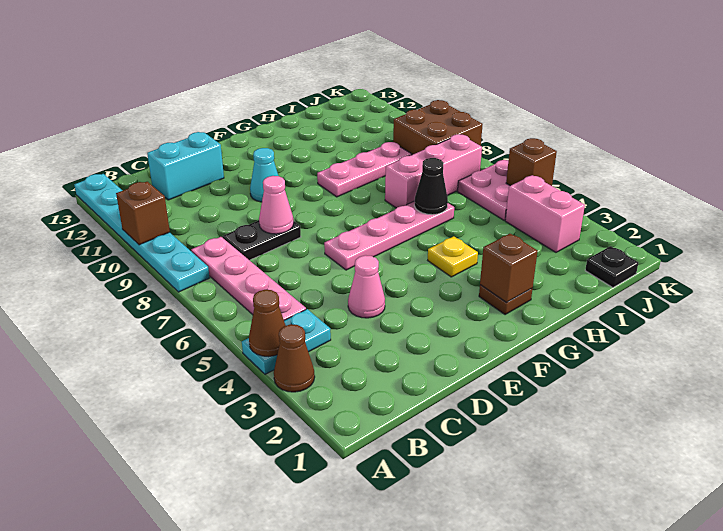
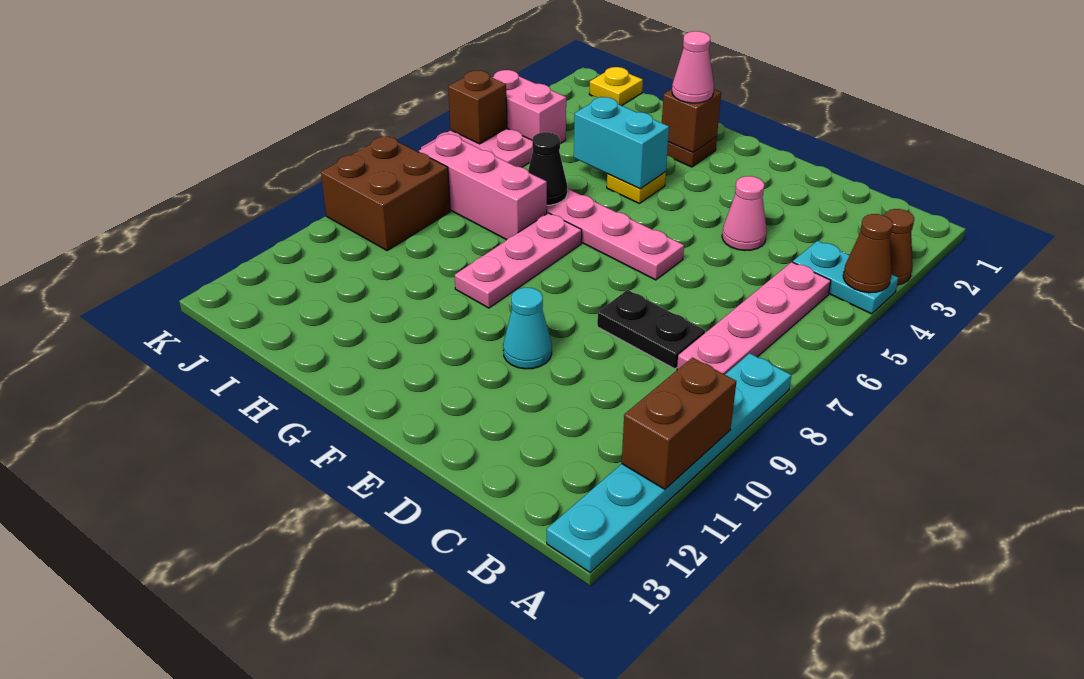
brown brick A10 level 2 -> brown brick A10:A11 level 2
cyan brick C12:D12 level 1 -> cyan brick G4:H4 level 2
pink cone D8 level 2 -> pink cone G2 level 3
pink plate G9:I9 level 1 -> pink plate G7:G9 level 1
black plate J1 level 1 -> yellow plate J1 level 1
pink brick J3:J4 level 1 -> pink brick J4:K4 level 1

